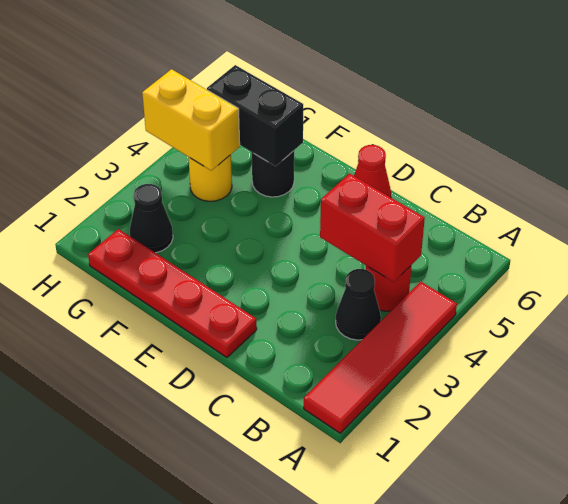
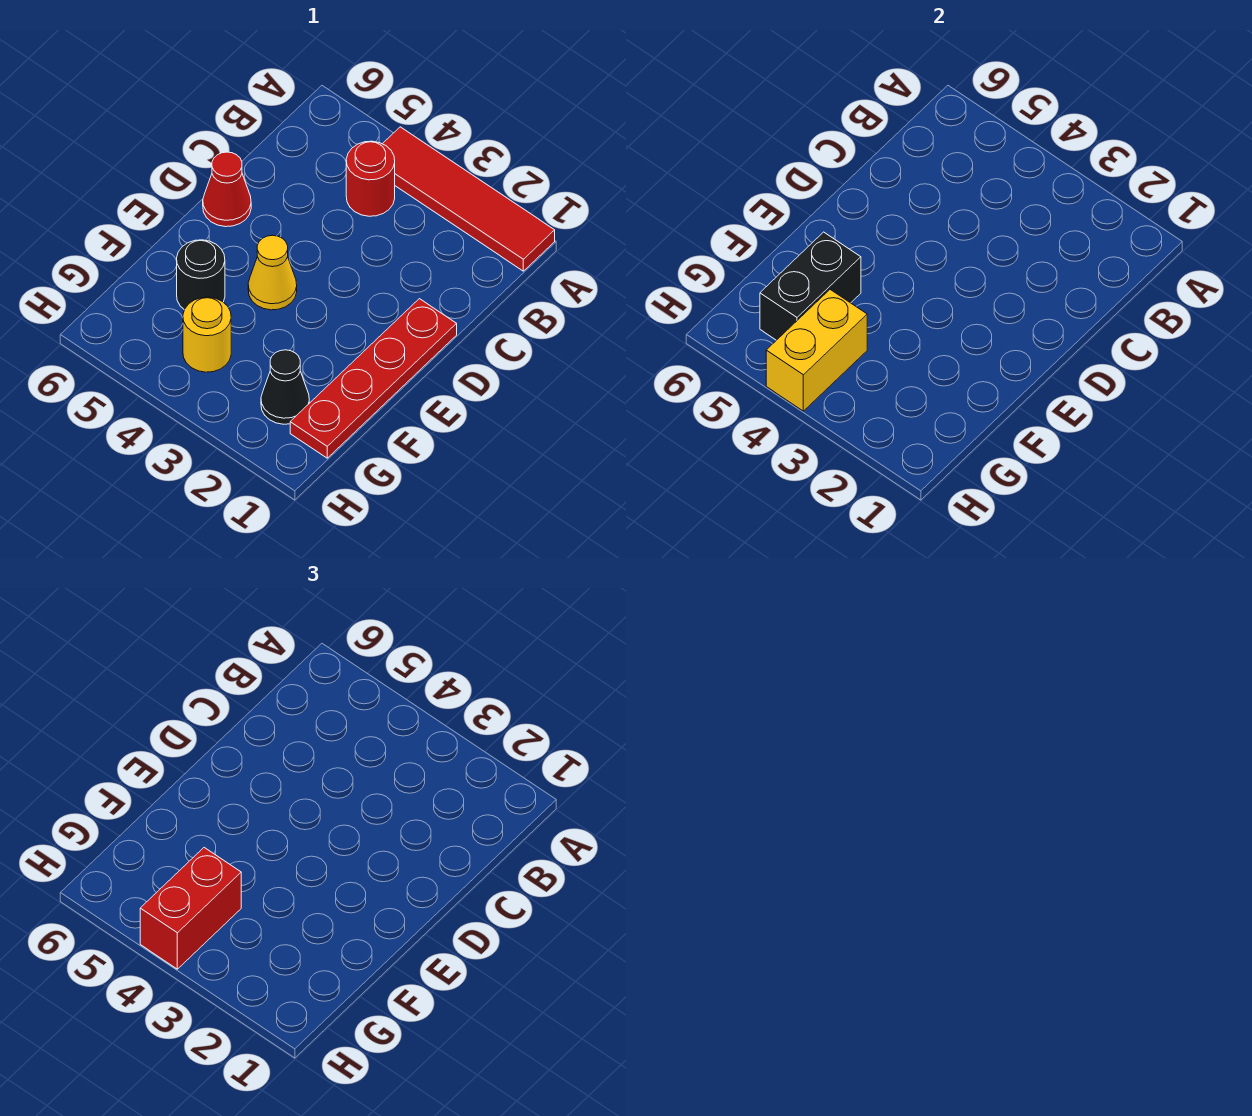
black cone B3 level 1 -> none
red brick B4:C4 level 2 -> red brick G4:H4 level 3
none -> yellow cone E4 level 1

